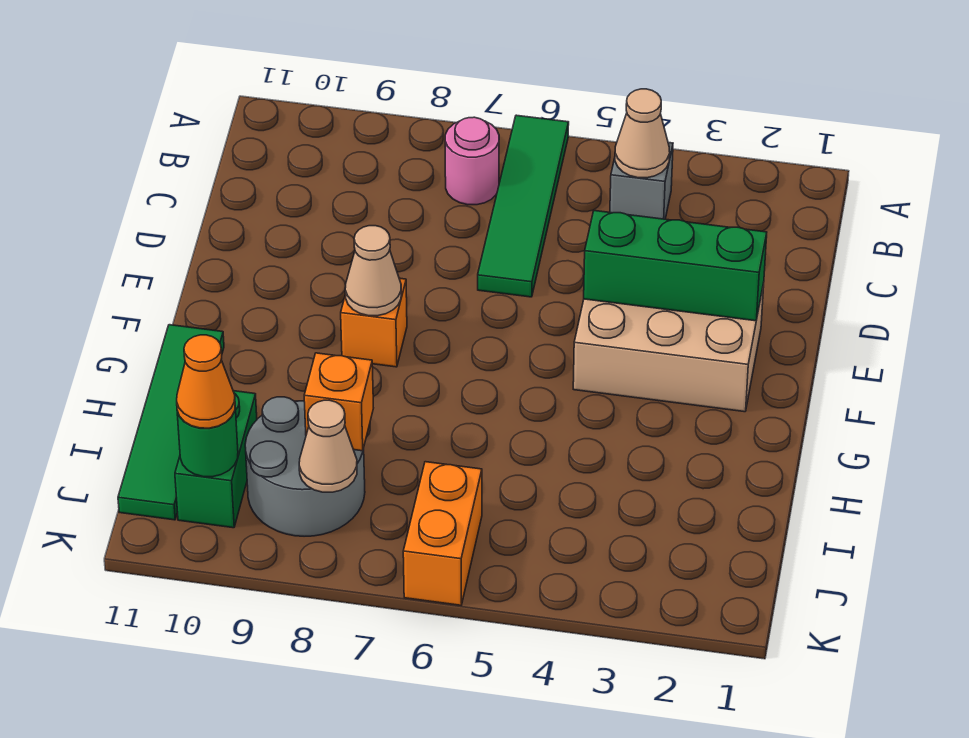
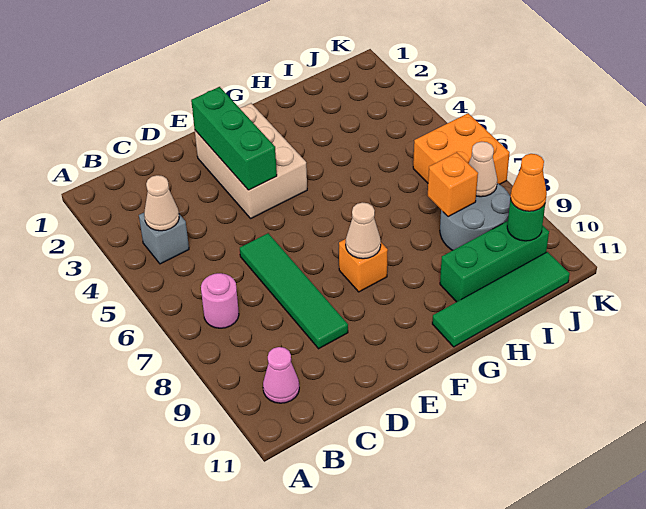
green tile A6:D6 level 1 -> green tile D6:D9 level 1
none -> pink cone B10 level 1
green brick I10:J10 level 1 -> green brick H10:J10 level 1
orange brick J6:K6 level 1 -> orange brick J6:K7 level 1

